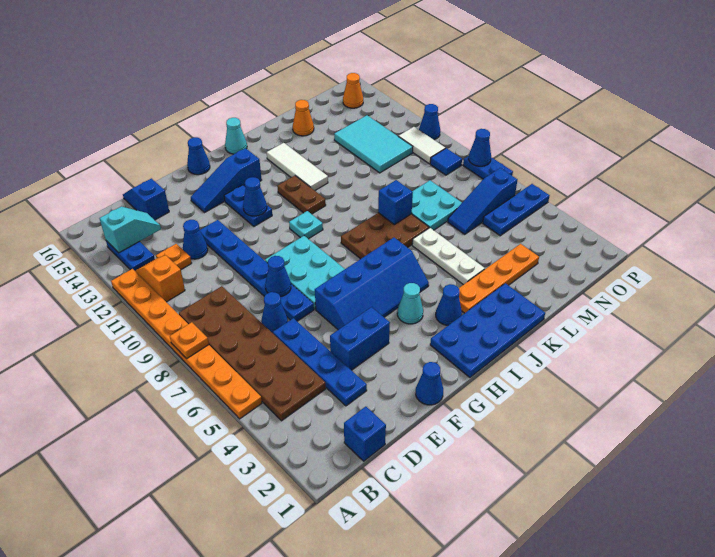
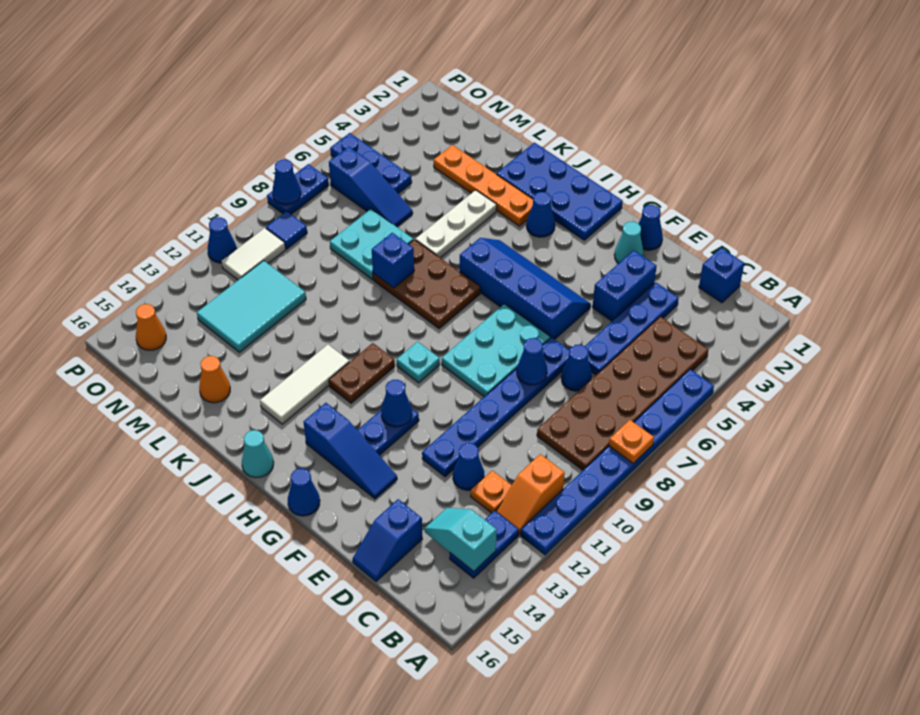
orange plate A5:A12 level 1 -> blue plate A5:A12 level 1
blue brick E4:F4 level 1 -> blue brick E3:E4 level 1
cyan cone H4 level 1 -> cyan cone F2 level 1

